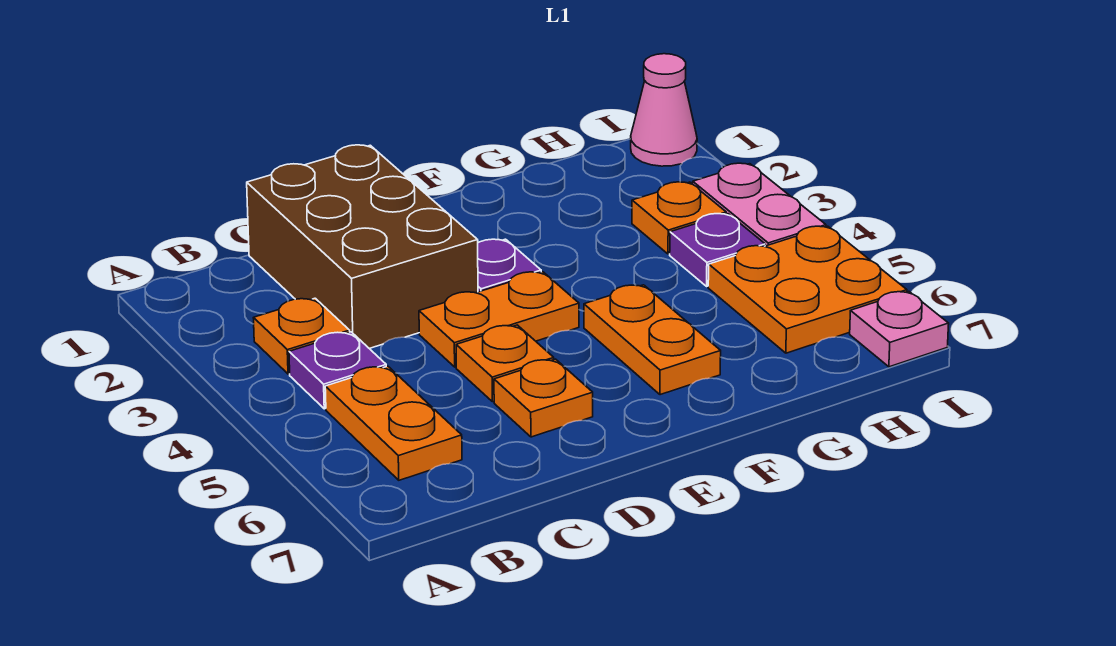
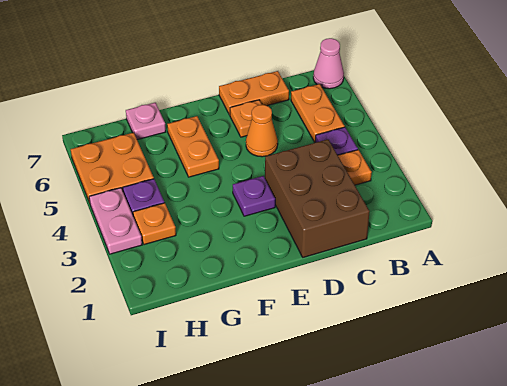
orange plate D4:E4 level 1 -> orange plate C7:D7 level 1
orange plate D5 level 1 -> orange cone D5 level 1
pink cone I1 level 1 -> pink cone A7 level 1
pink plate I7 level 1 -> pink plate G7 level 1

